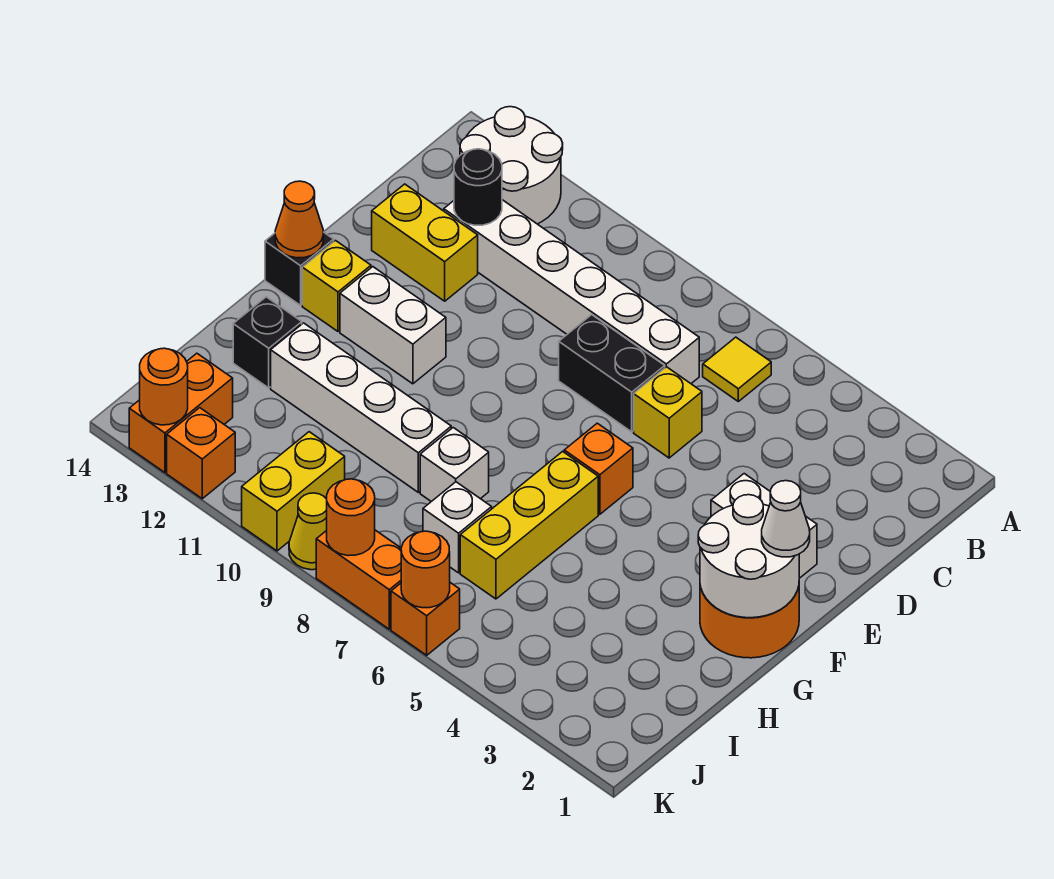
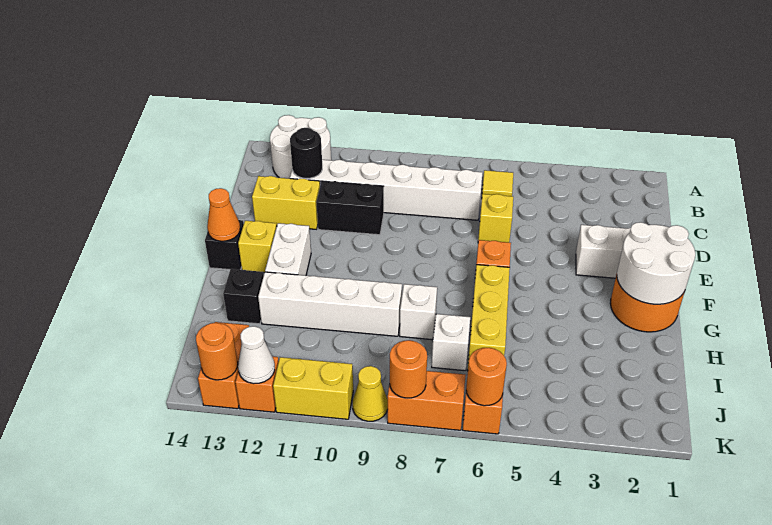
black brick D7:D8 level 1 -> black brick D10:D11 level 1
white cone F1 level 3 -> white cone K12 level 2
white brick F11:F12 level 1 -> white brick F12:G12 level 1
yellow brick J10:K10 level 1 -> yellow brick K10:K11 level 1

